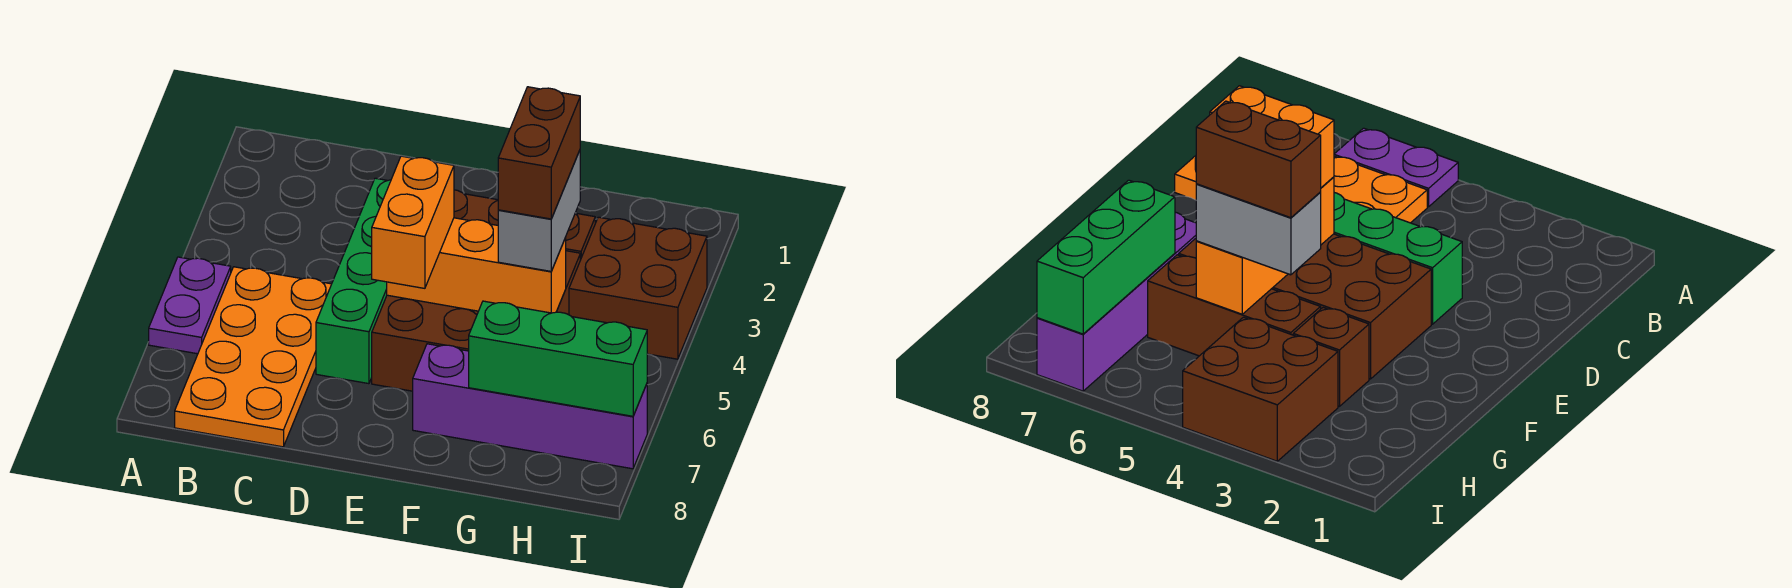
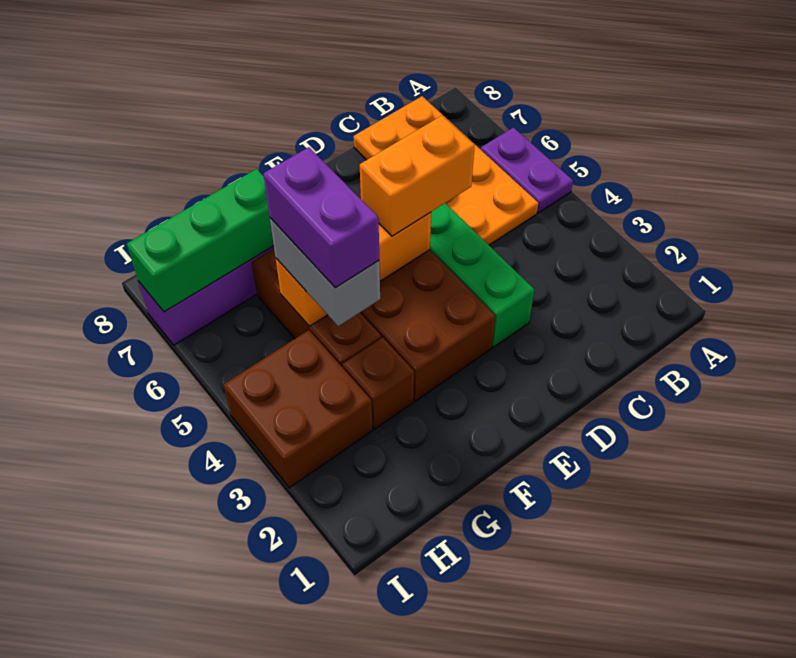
orange brick E5:E6 level 3 -> orange brick D5:E5 level 3
brown brick G4:G5 level 4 -> purple brick G4:G5 level 4

